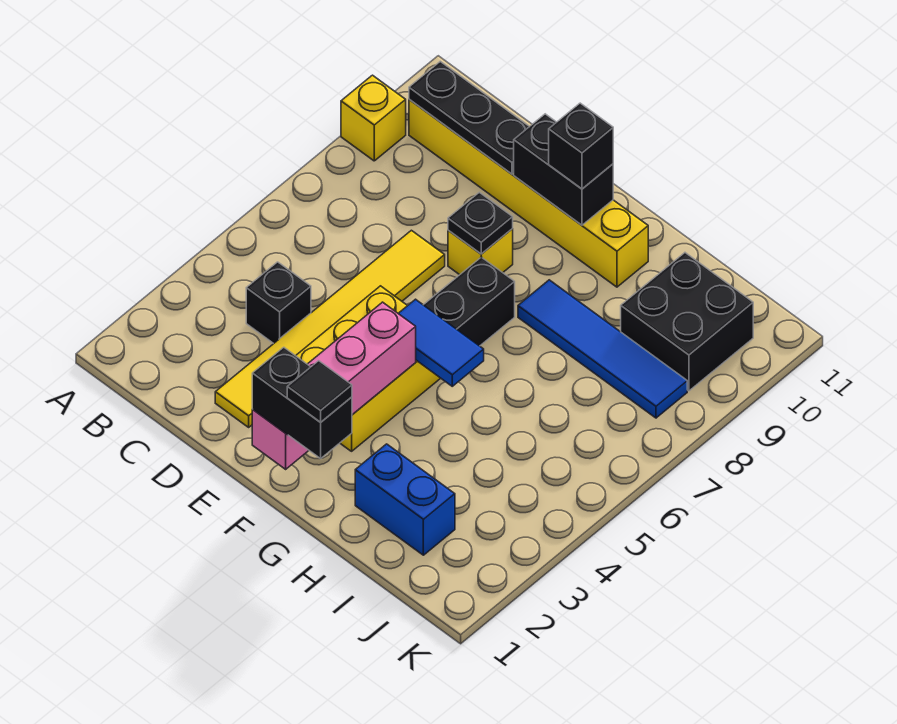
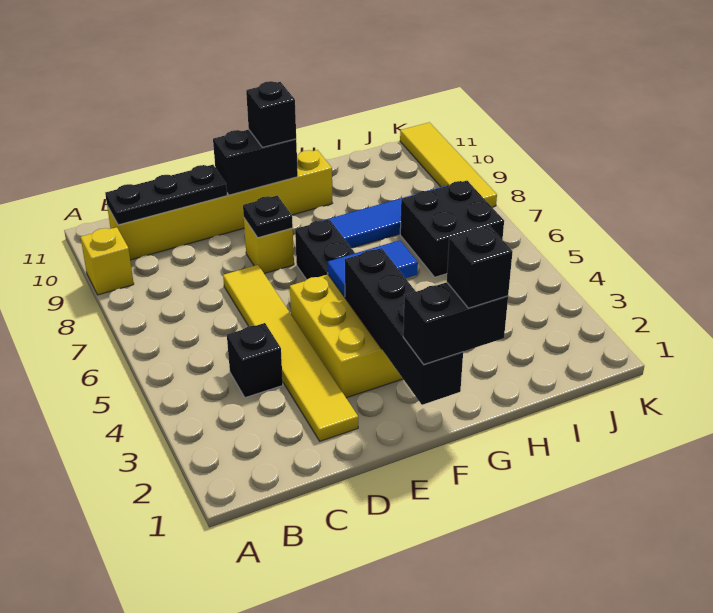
pink brick F1:F4 level 2 -> black brick F1:F4 level 2
black tile G1 level 4 -> black brick G1 level 4
blue brick H2:I2 level 1 -> none
black brick I9:J10 level 1 -> black brick I6:J7 level 1
none -> yellow tile K8:K11 level 1

